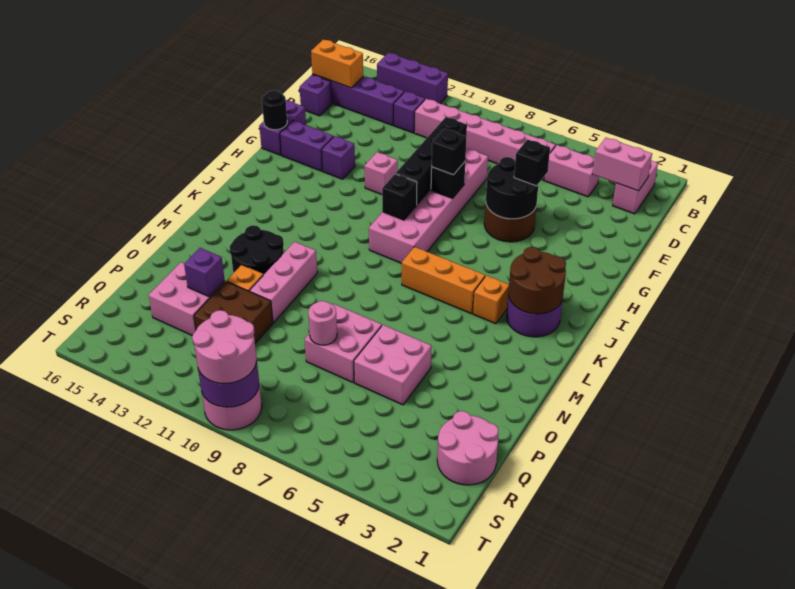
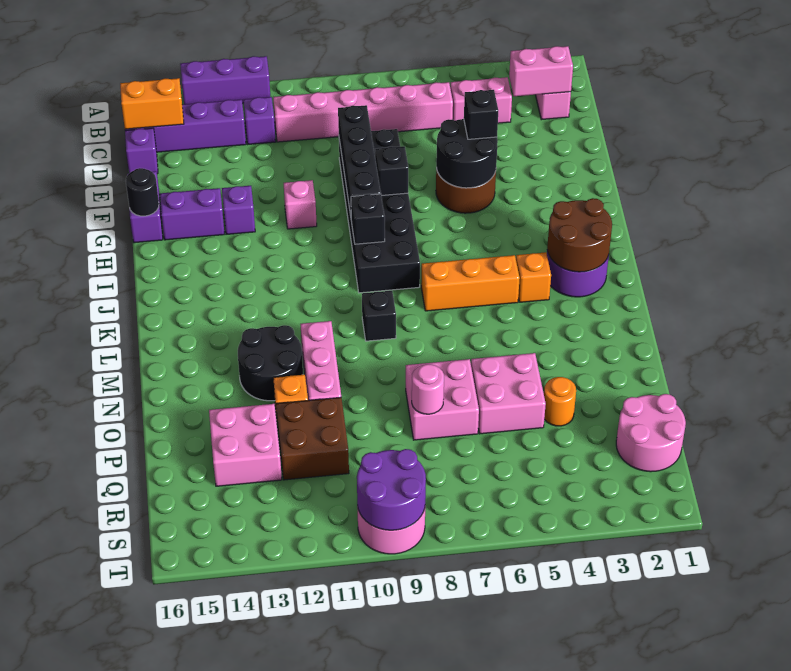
pink brick E8:J9 level 1 -> black brick E8:J9 level 1
black brick G8 level 3 -> black brick L9 level 1
none -> orange round brick P4 level 1
purple brick P13 level 2 -> none
pink round brick S9:T10 level 3 -> none

